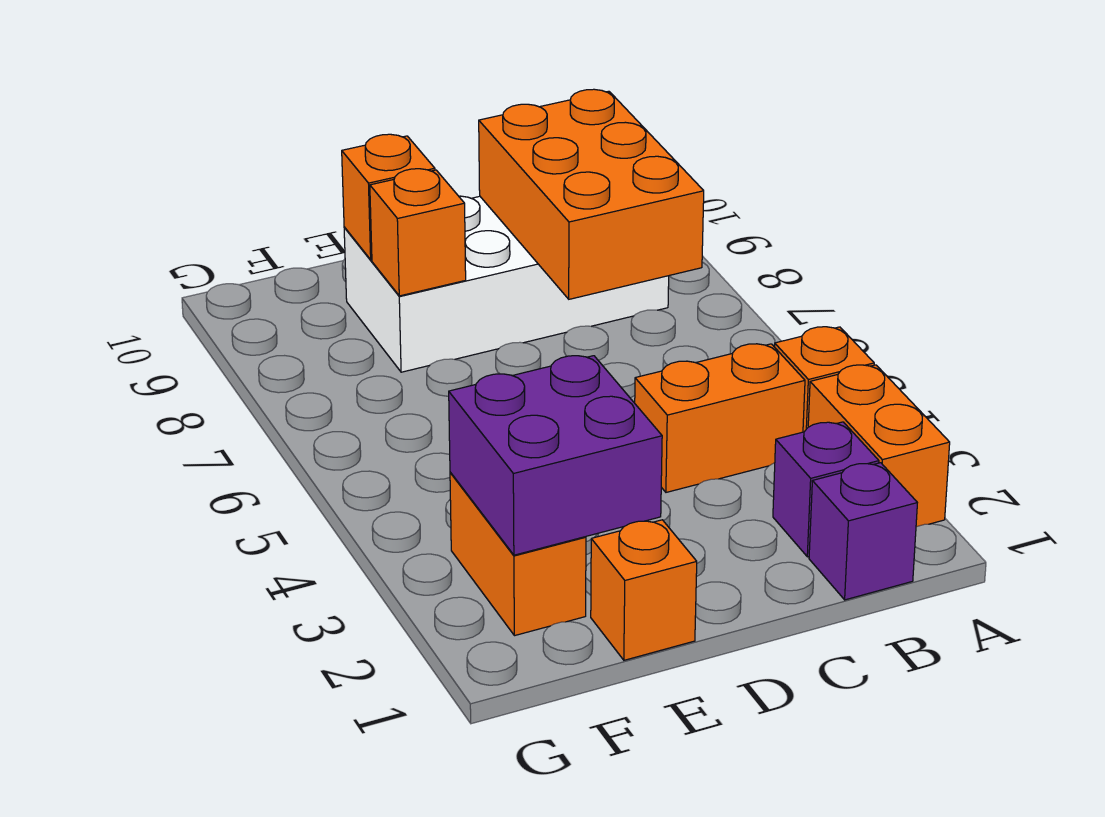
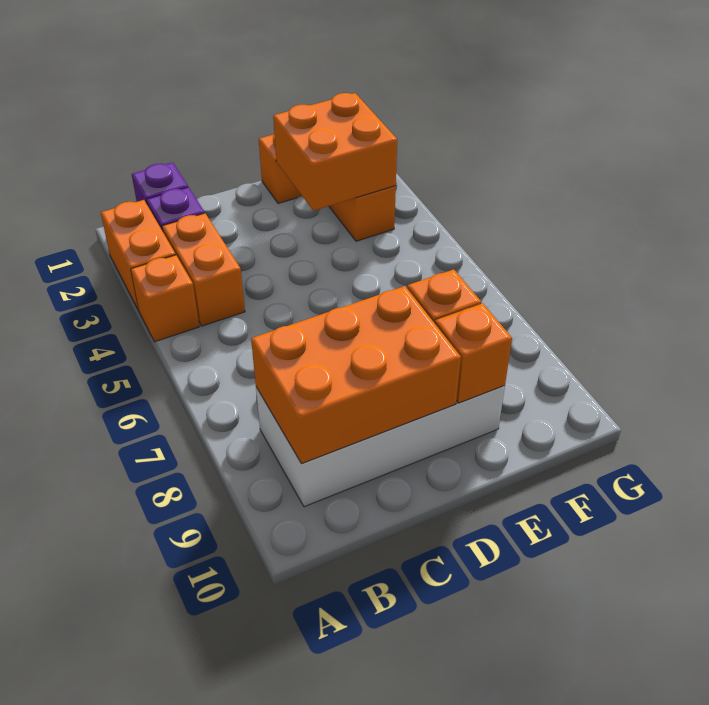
orange brick B4:C4 level 1 -> orange brick B3:B4 level 1
orange brick B7:C9 level 2 -> orange brick B8:D9 level 2
purple brick E2:F3 level 2 -> orange brick E2:F3 level 2

